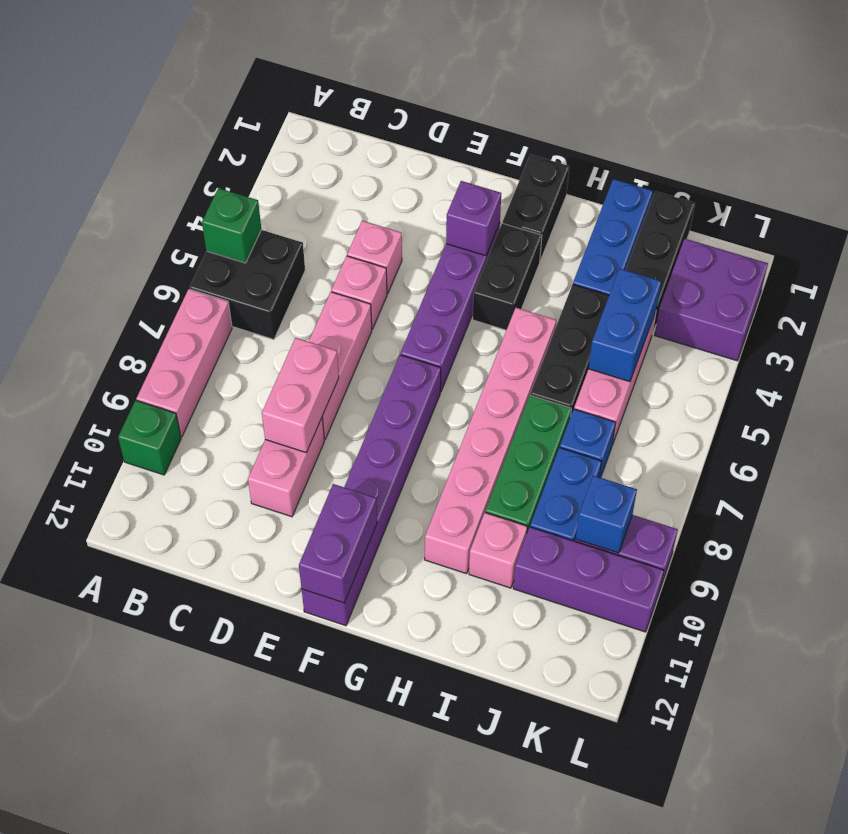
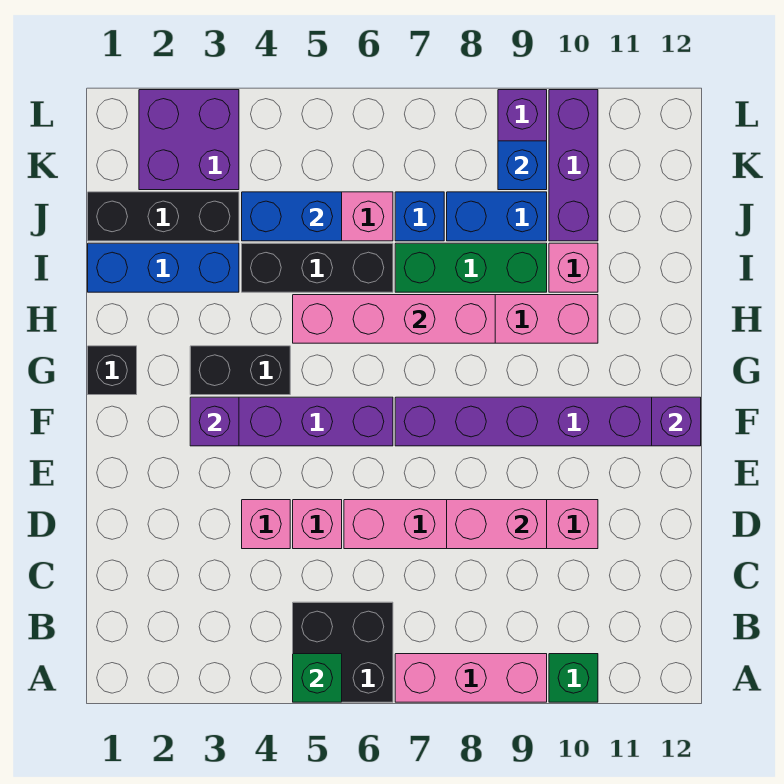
purple brick F11:F12 level 2 -> purple brick F12 level 2
black brick G1:G2 level 1 -> black brick G1 level 1
none -> pink brick H5:H8 level 2

